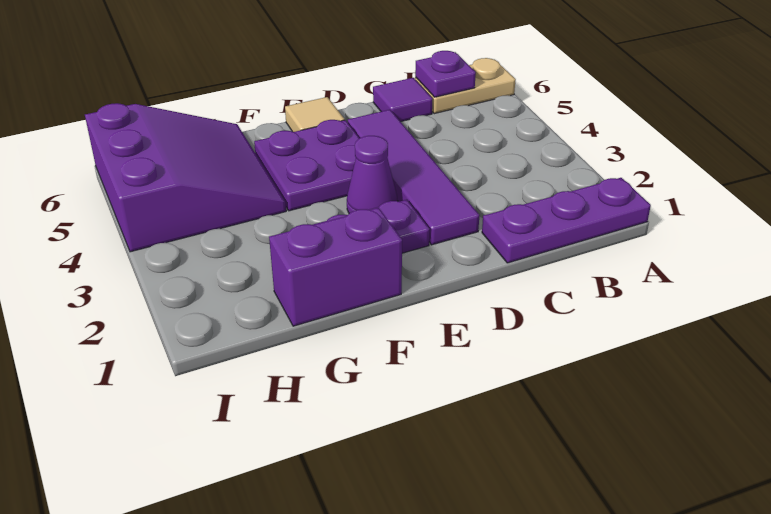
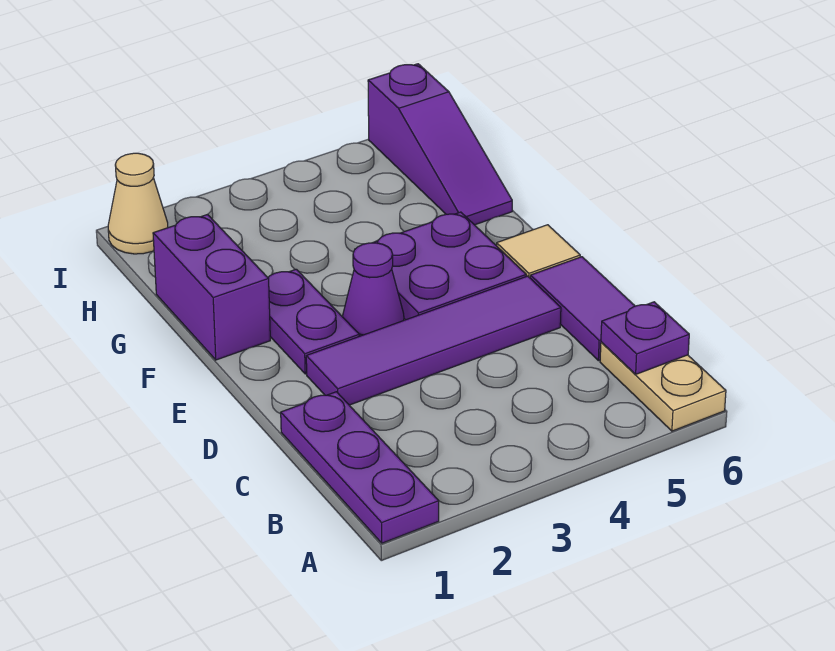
purple tile C6 level 1 -> purple tile C6:D6 level 1
purple slope G4:I6 level 1 top I -> purple slope G6:I6 level 1 top I
none -> tan cone I1 level 1

